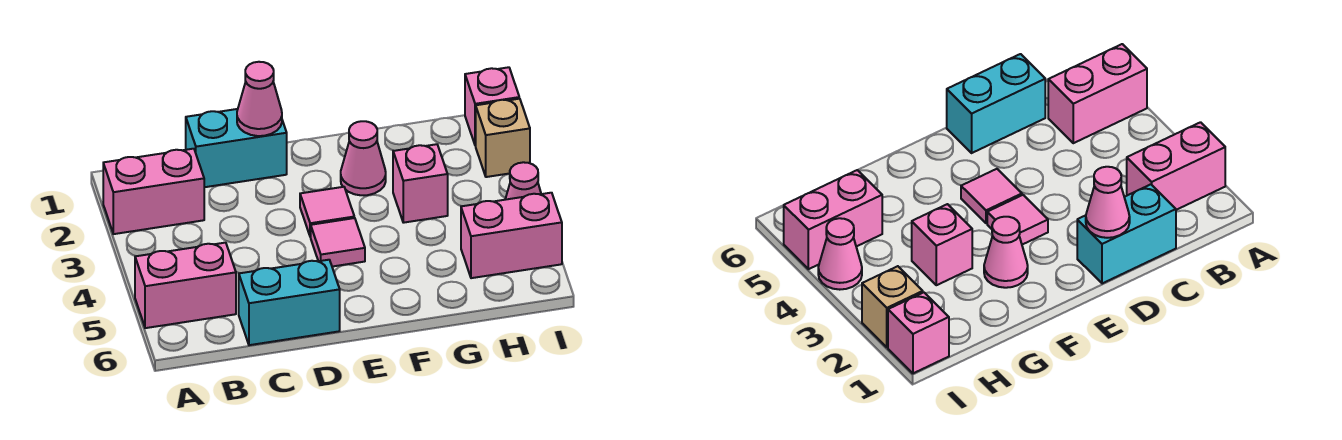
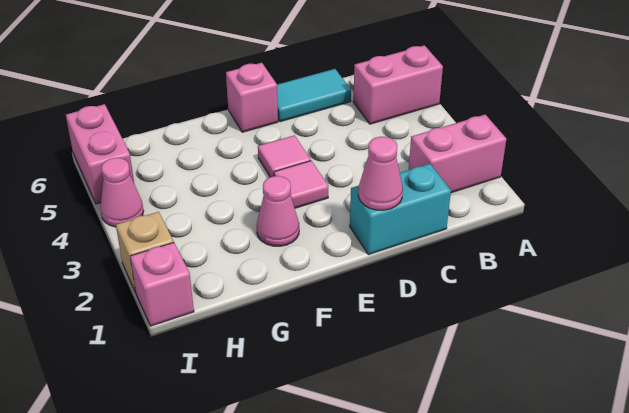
cyan brick C6:D6 level 1 -> cyan tile C6:D6 level 1
pink brick G3 level 1 -> pink brick E6 level 1
pink brick H5:I5 level 1 -> pink brick I5:I6 level 1

